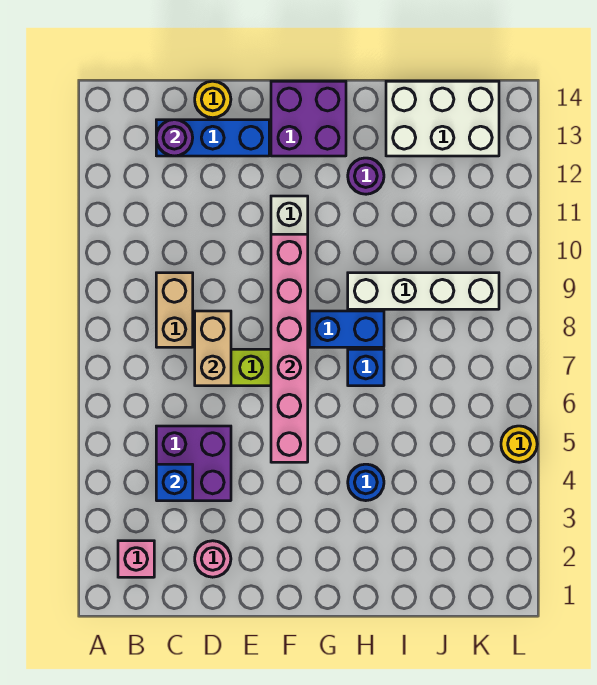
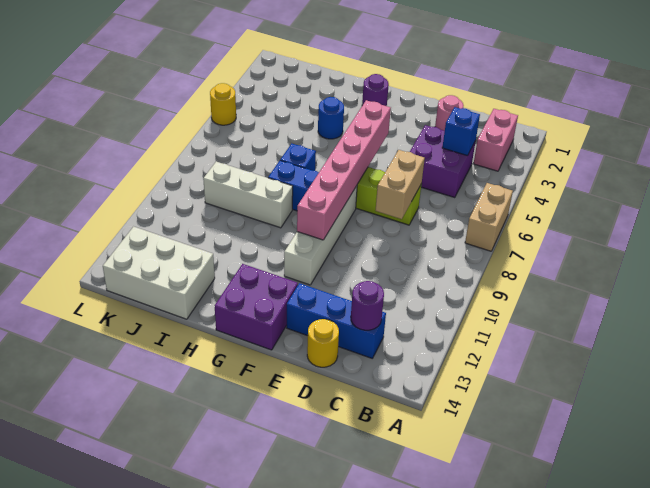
pink brick B2 level 1 -> pink brick B2:B3 level 1
tan brick C8:C9 level 1 -> tan brick A6:A7 level 1
white brick H9:K9 level 1 -> white brick H9:J9 level 1
purple round brick H12 level 1 -> purple round brick G2 level 1

